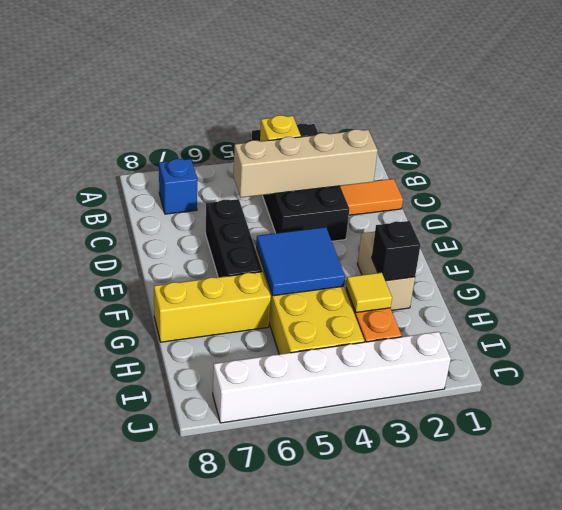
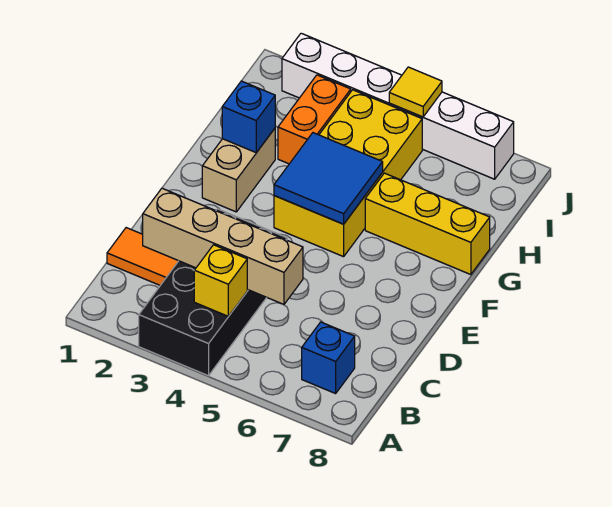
black brick D6:F6 level 1 -> none
black brick G2 level 2 -> blue brick G2 level 2
yellow tile H3 level 2 -> yellow tile J5 level 2

